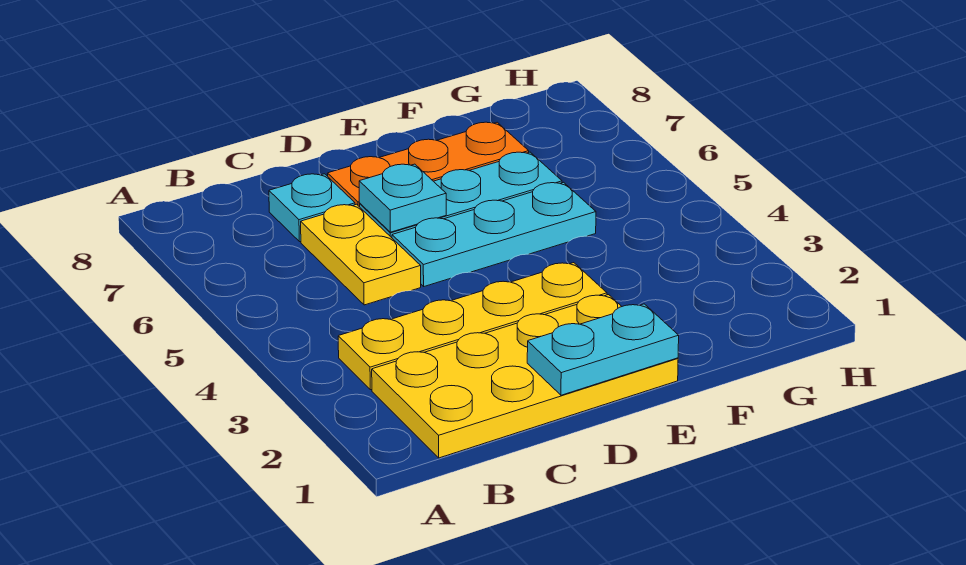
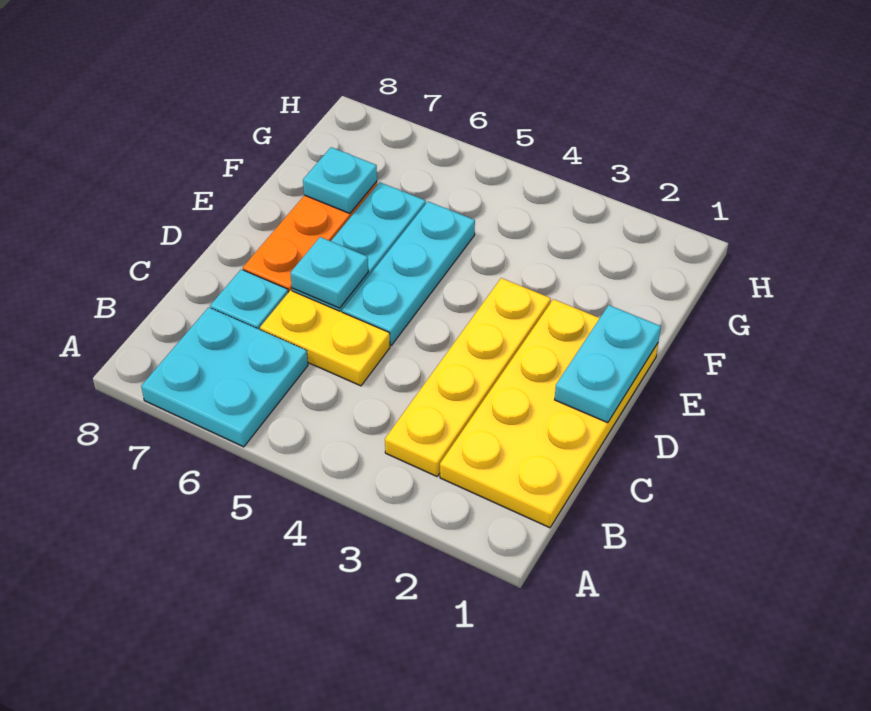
none -> cyan plate A6:B7 level 1
none -> cyan plate F7 level 2

